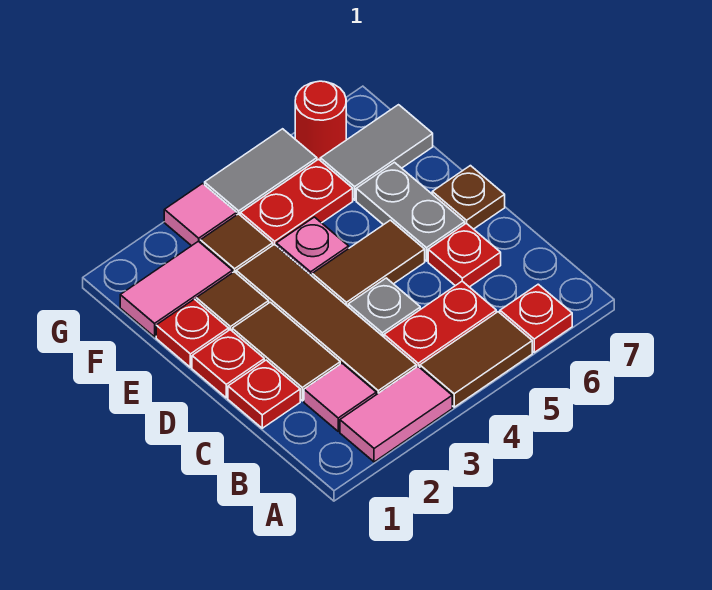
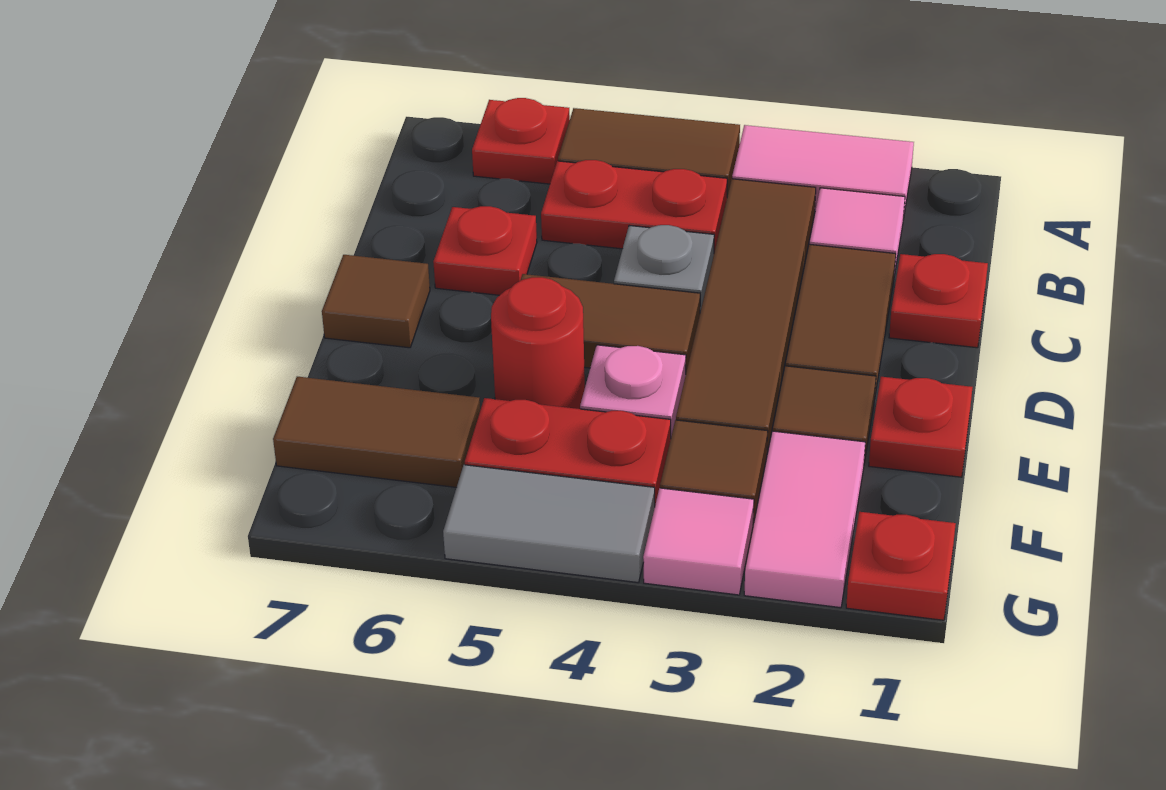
red plate D1 level 1 -> red plate G1 level 1
grey plate D6:E6 level 1 -> none
brown plate D7 level 1 -> brown tile D7 level 1
pink tile F1:F2 level 1 -> pink tile F2:G2 level 1
grey tile F6:F7 level 1 -> brown tile F6:F7 level 1
red round brick G6 level 1 -> red round brick E5 level 1

